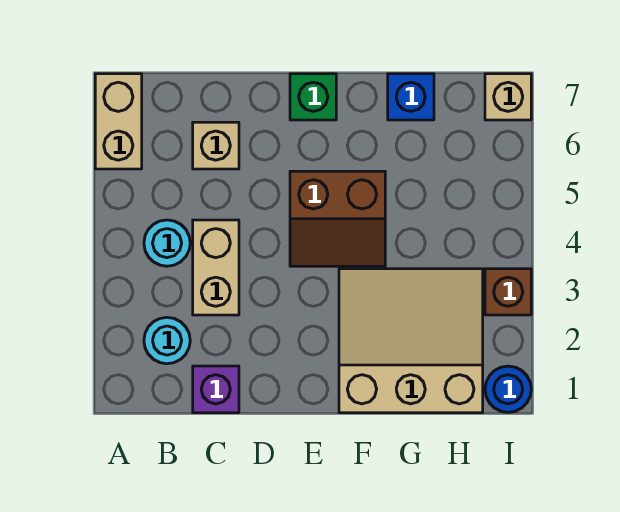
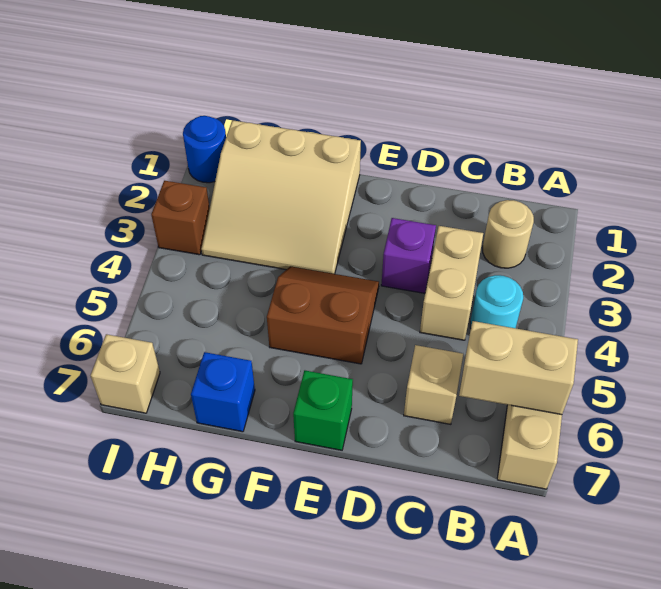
none -> tan brick A6:B6 level 2
cyan round brick B2 level 1 -> tan round brick B2 level 1
purple brick C1 level 1 -> purple brick D3 level 1

